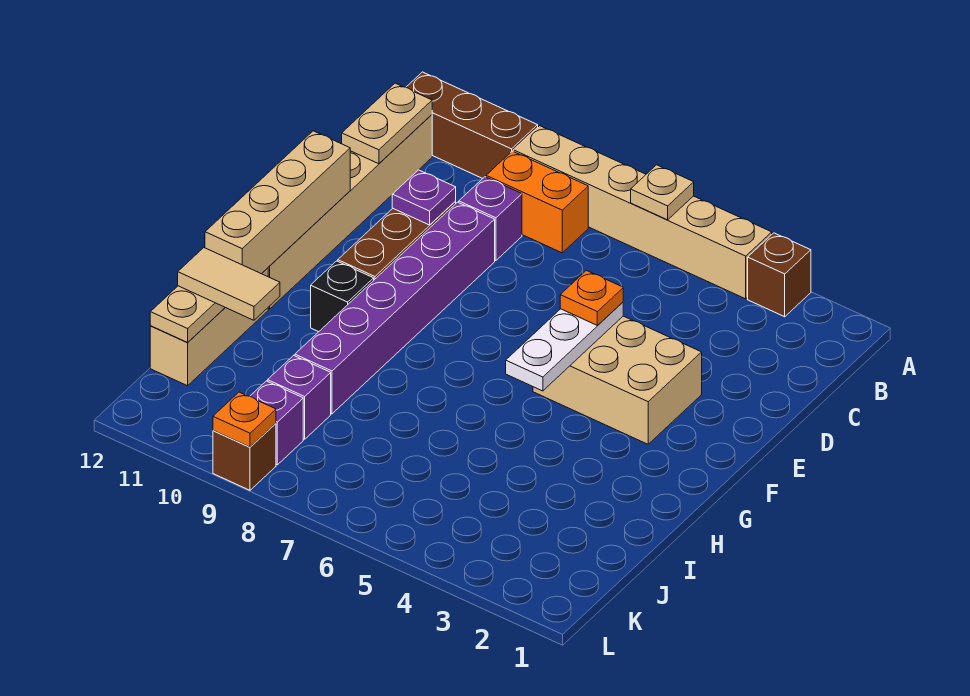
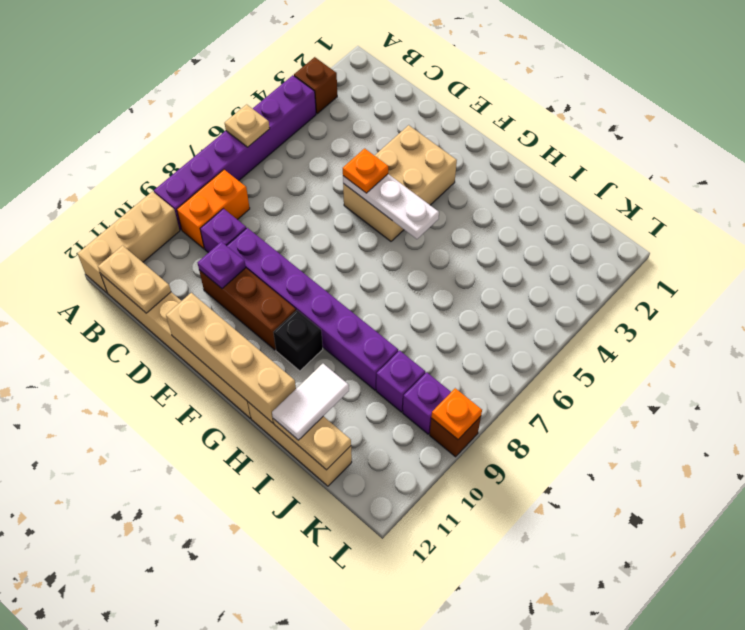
tan brick A4:A9 level 1 -> purple brick A4:A9 level 1
brown brick A10:A12 level 1 -> tan brick A10:A12 level 1
tan tile I11:I12 level 3 -> white tile I11:I12 level 3

